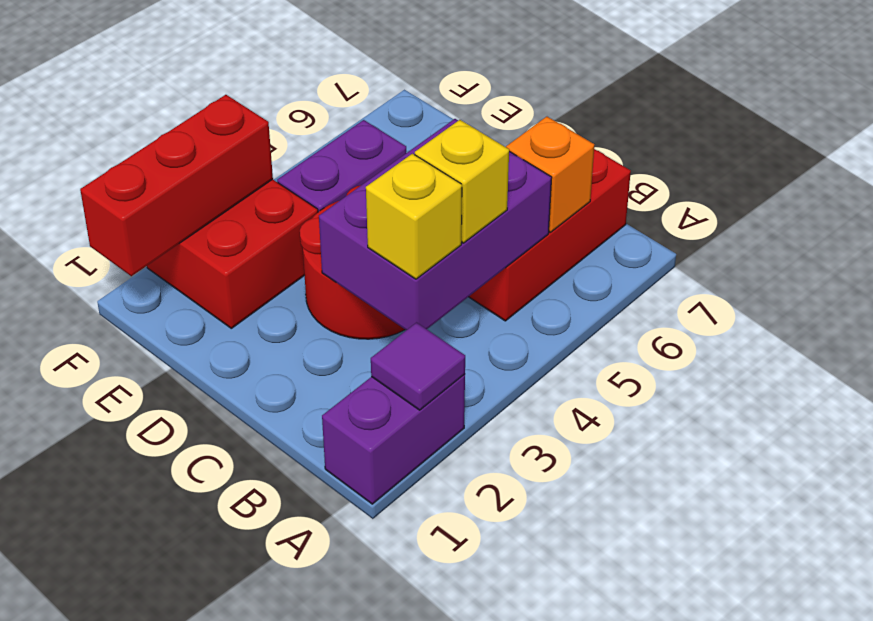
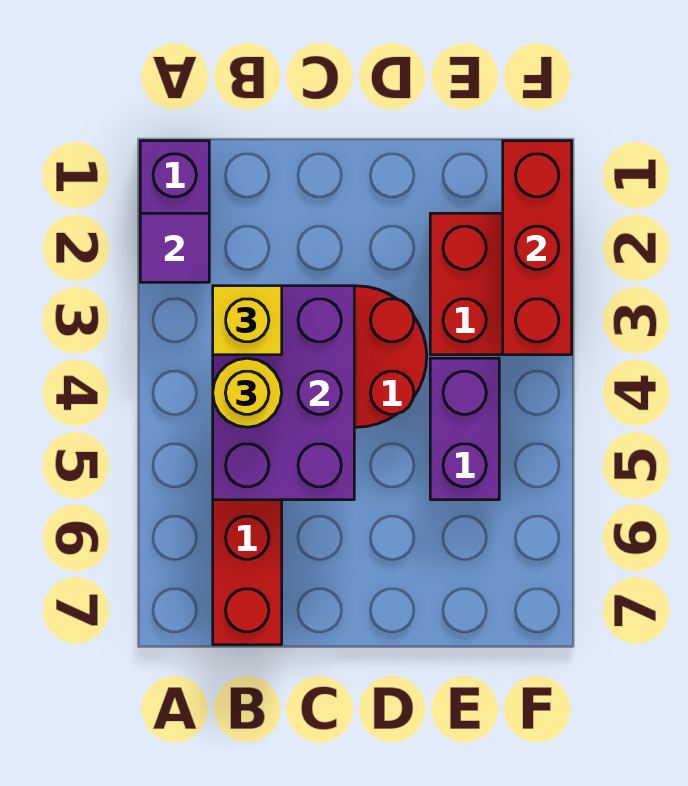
yellow brick B4 level 3 -> yellow round brick B4 level 3
orange brick B6 level 2 -> none

